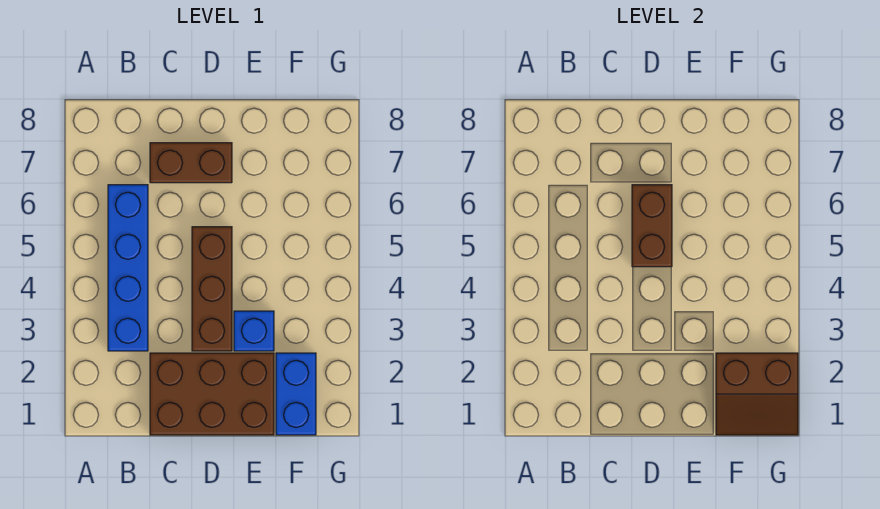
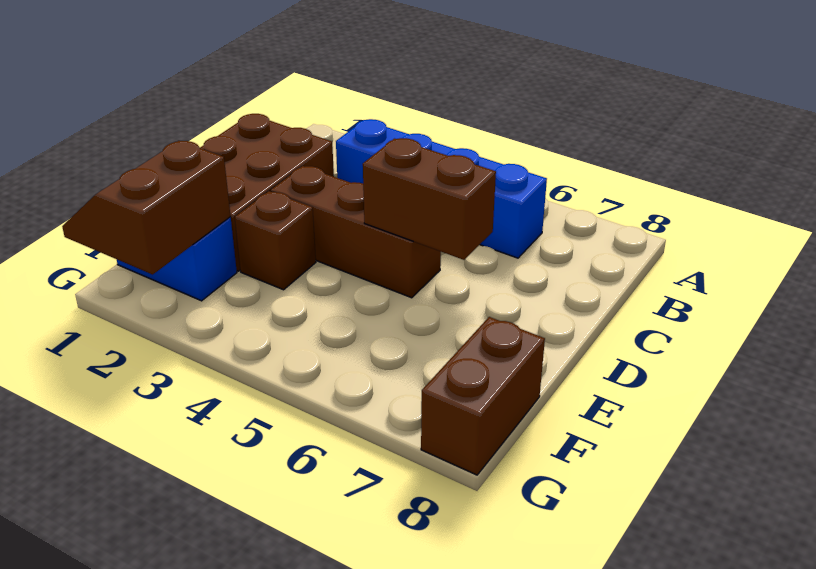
brown brick C7:D7 level 1 -> brown brick F8:G8 level 1
blue brick E3 level 1 -> brown brick E3 level 1

